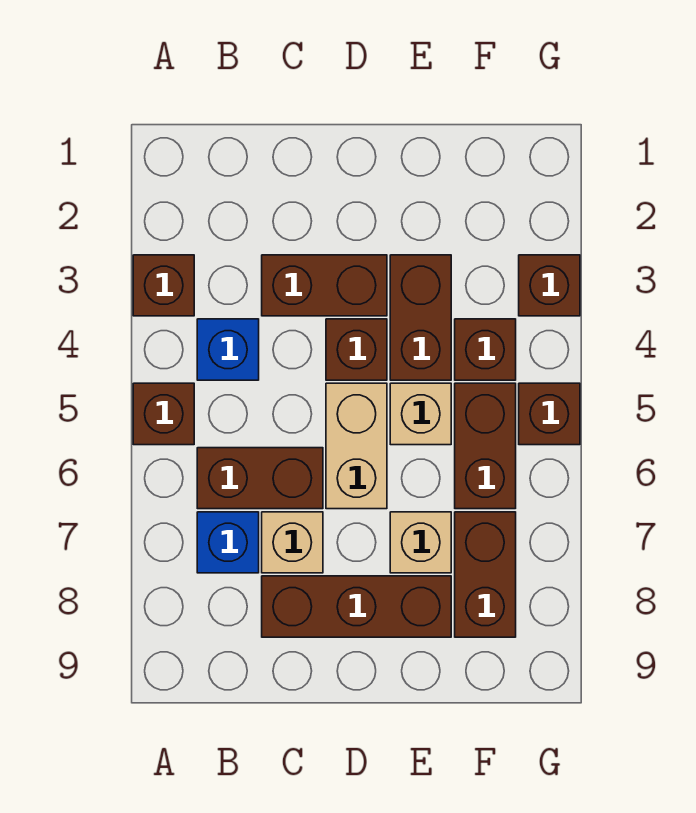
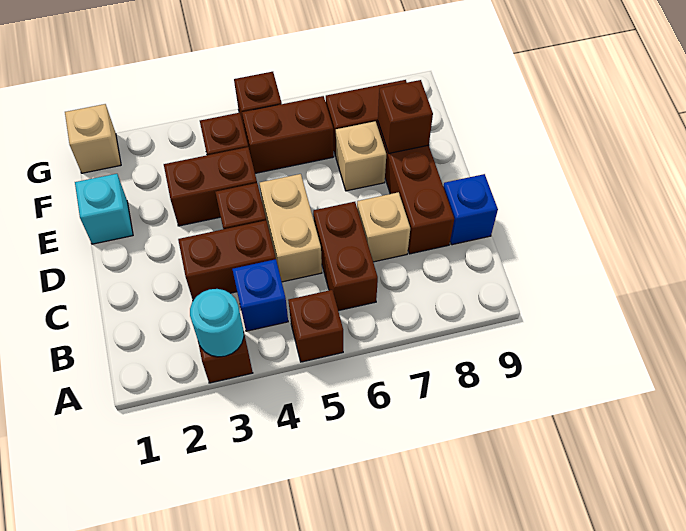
none -> cyan round brick A3 level 2
blue brick B7 level 1 -> blue brick C9 level 1
brown brick C3:D3 level 1 -> brown brick C3:C4 level 1
tan brick D5:D6 level 1 -> tan brick C5:D5 level 1
none -> cyan brick E1 level 1
tan brick E5 level 1 -> tan brick G1 level 1
brown brick G3 level 1 -> brown brick E8 level 2

